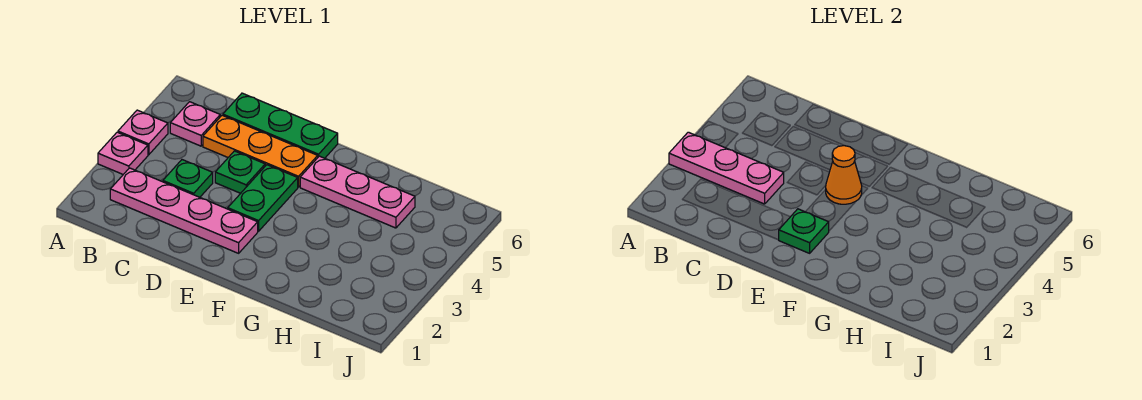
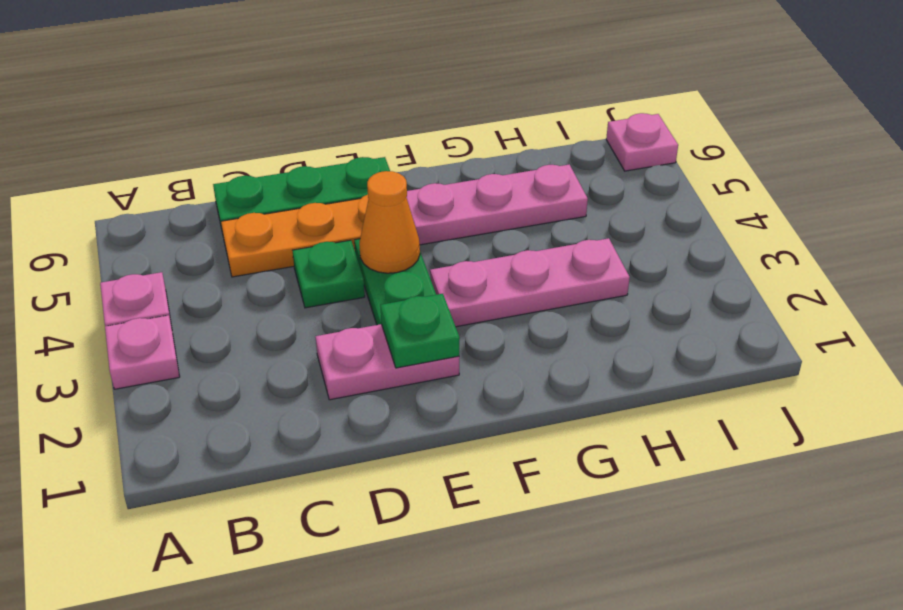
pink plate A3:C3 level 2 -> pink plate F3:H3 level 1
pink plate B2:E2 level 1 -> pink plate D2:E2 level 1
pink plate B5 level 1 -> pink plate J6 level 1
green plate C3 level 1 -> none

